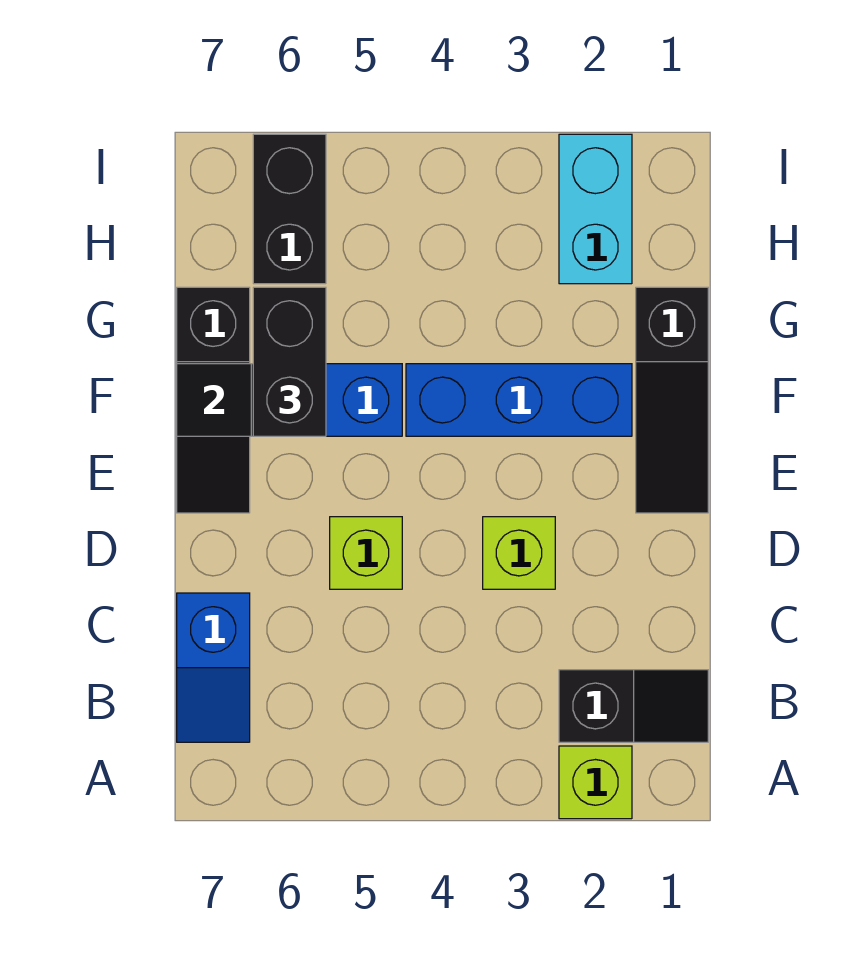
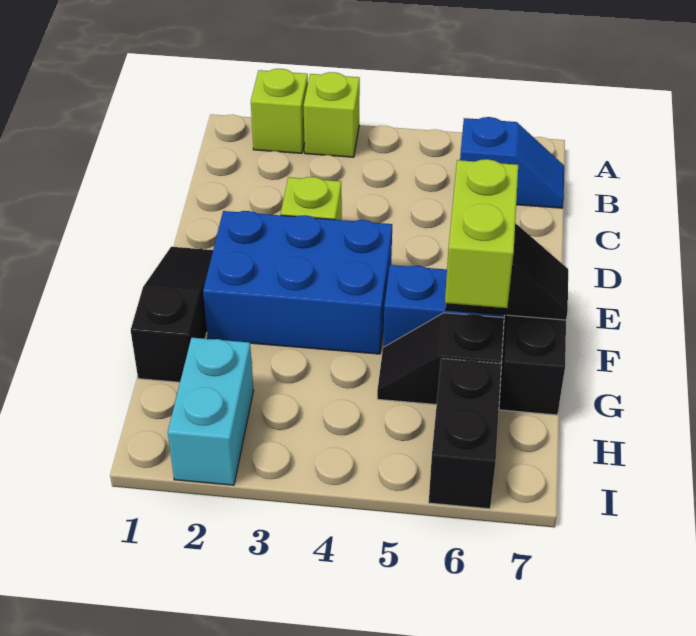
black slope B1:B2 level 1 top 2 -> black slope G5:G6 level 1 top 6
blue slope B7:C7 level 1 top C -> blue slope B6:B7 level 1 top 6
lime brick D5 level 1 -> lime brick A3 level 1
blue brick F2:F4 level 1 -> blue brick E2:F4 level 1
black brick F6:G6 level 3 -> lime brick F6:G6 level 3

